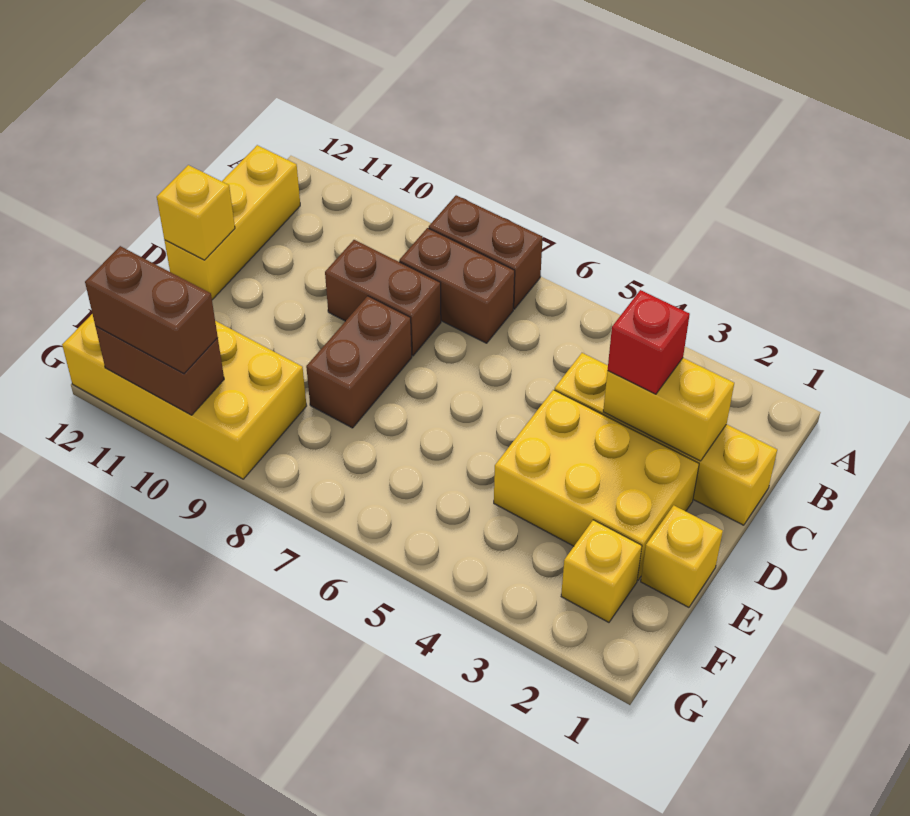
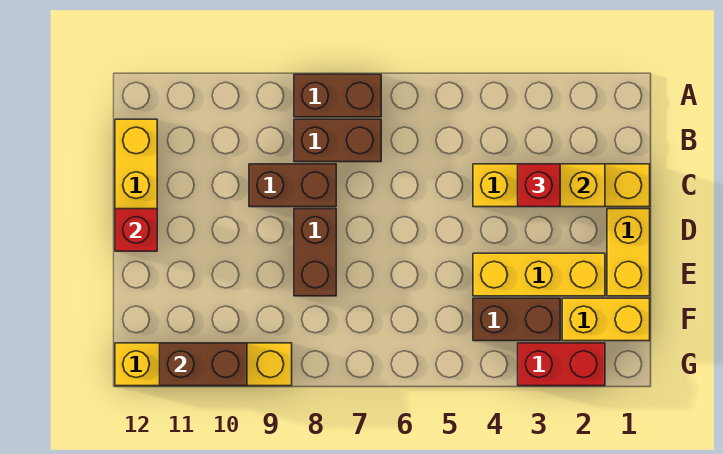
yellow brick D2:E4 level 1 -> yellow brick E2:E4 level 1
yellow brick D12 level 2 -> red brick D12 level 2
yellow brick E1 level 1 -> yellow brick D1:E1 level 1
yellow brick F2 level 1 -> yellow brick F1:F2 level 1
yellow brick F9:G12 level 1 -> yellow brick G9:G12 level 1
none -> red brick G2:G3 level 1
brown brick G10:G11 level 3 -> brown brick F3:F4 level 1

